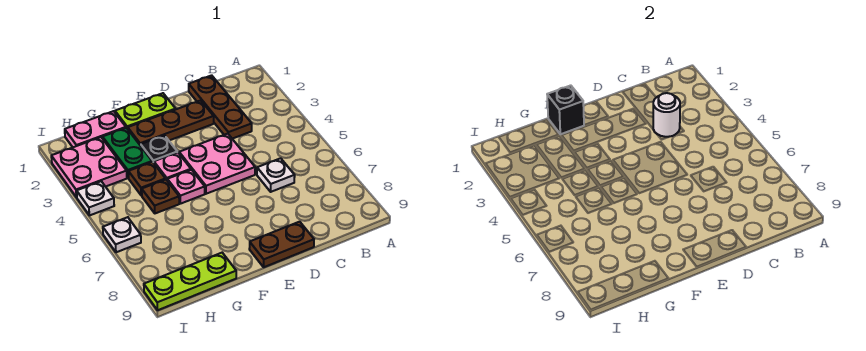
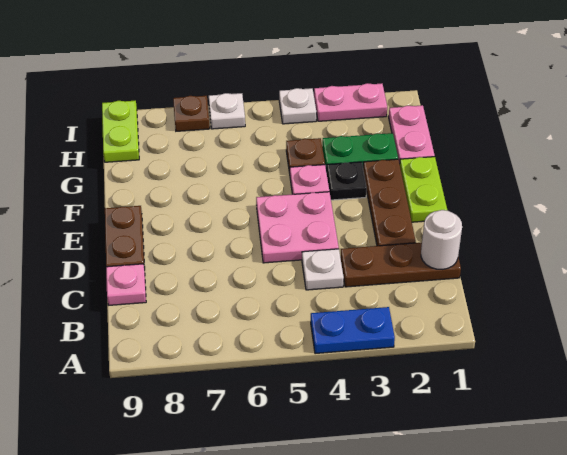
none -> blue plate A3:A4 level 1
white round brick C3 level 2 -> white round brick C1 level 2
white plate C6 level 1 -> white plate C4 level 1
black brick F1 level 2 -> none
pink plate F5 level 1 -> pink plate C9 level 1
brown plate G5 level 1 -> brown plate I7 level 1
lime plate G9:I9 level 1 -> lime plate H9:I9 level 1
pink plate H2:I3 level 1 -> pink plate I2:I3 level 1

